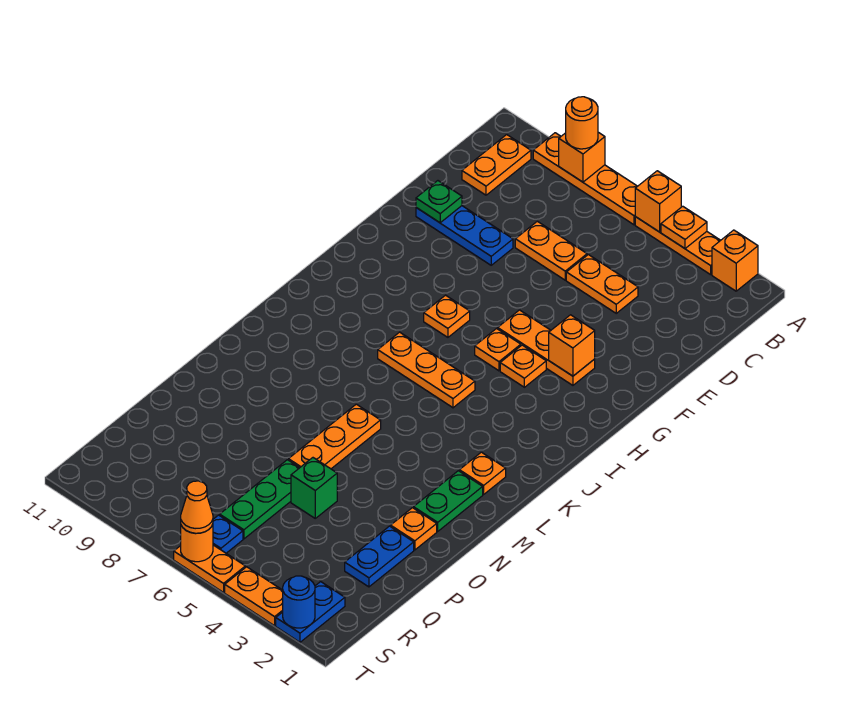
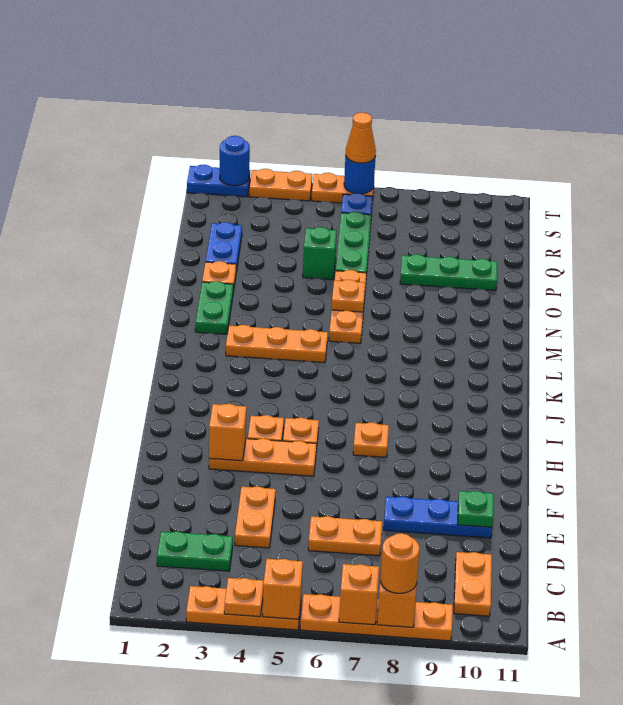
orange brick A2 level 1 -> orange brick A7 level 2
none -> green plate C2:C3 level 1
orange plate D4:D5 level 1 -> orange plate D4:E4 level 1
orange plate J5:J7 level 1 -> orange plate L3:L5 level 1
orange plate L2 level 1 -> orange plate N6 level 2
none -> green plate P8:P10 level 1
blue plate S2:T2 level 1 -> blue plate T1:T2 level 1
orange round brick T6 level 2 -> blue round brick T6 level 2

